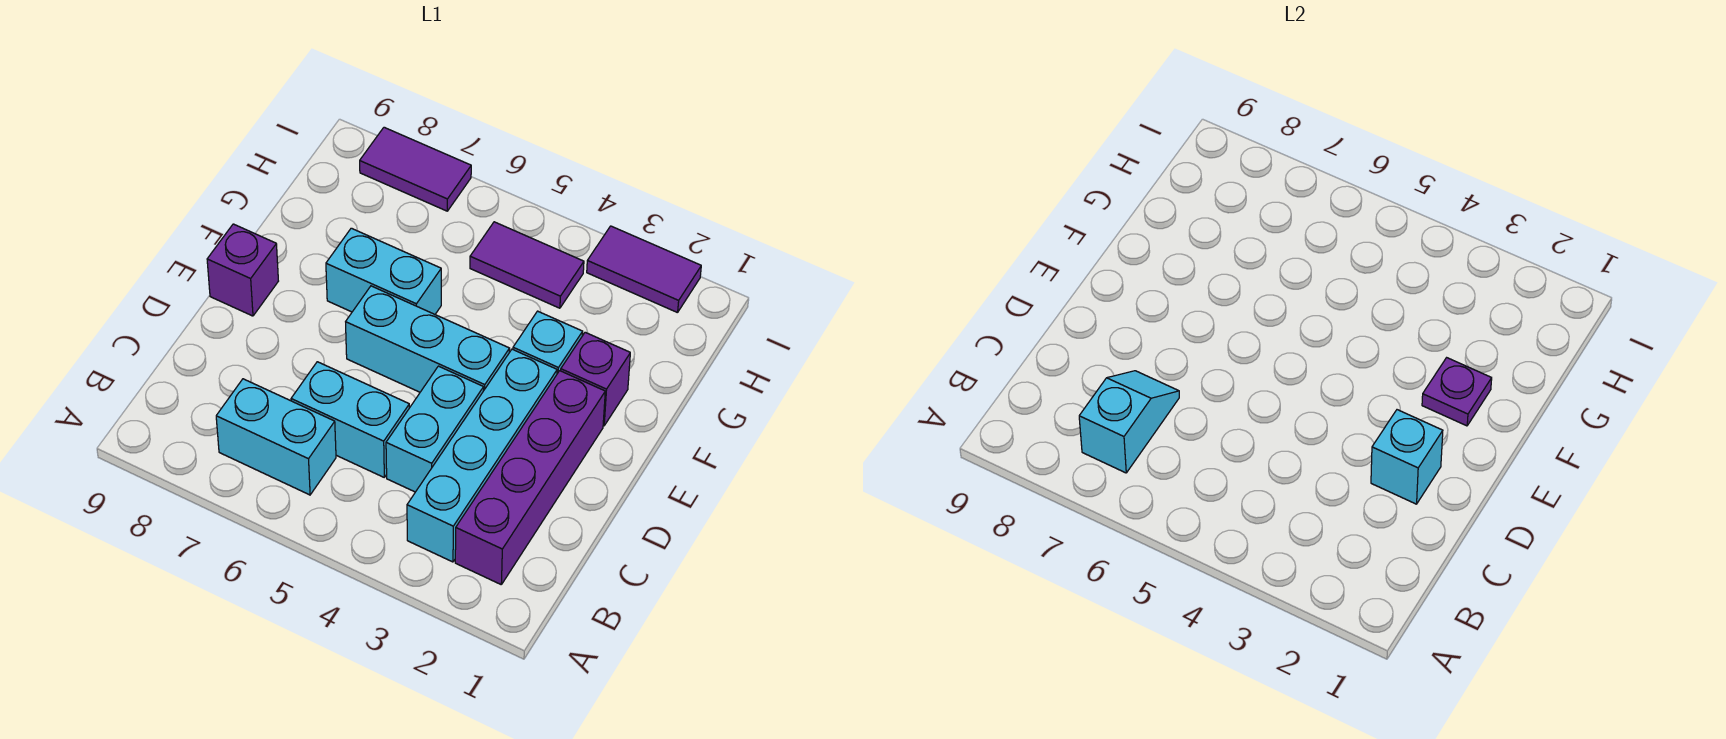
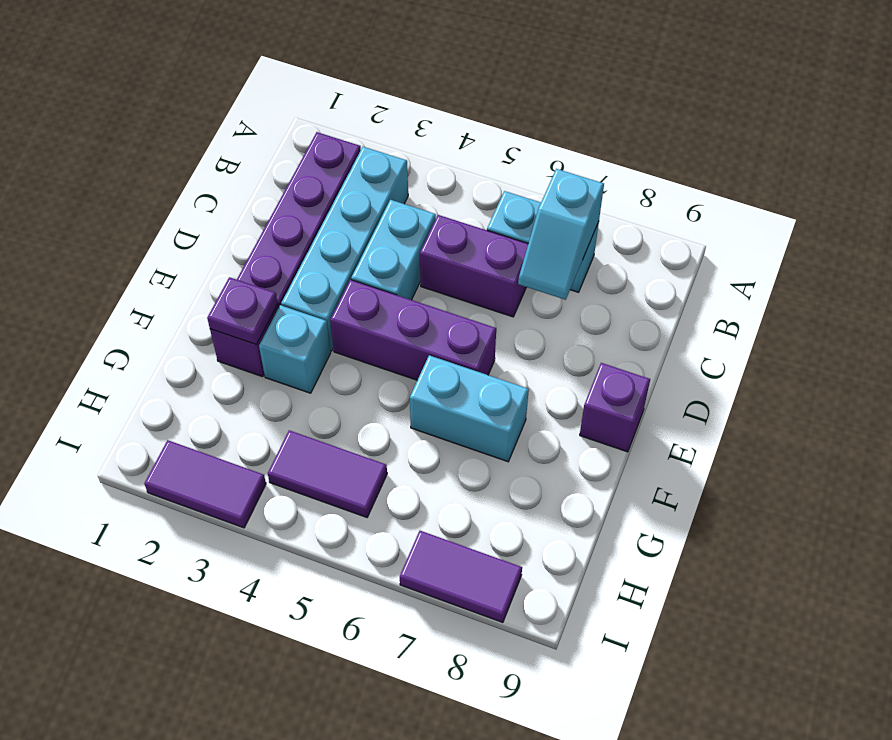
cyan brick C5:C6 level 1 -> purple brick C5:C6 level 1
cyan brick D2 level 2 -> none
cyan brick E4:E6 level 1 -> purple brick E4:E6 level 1

